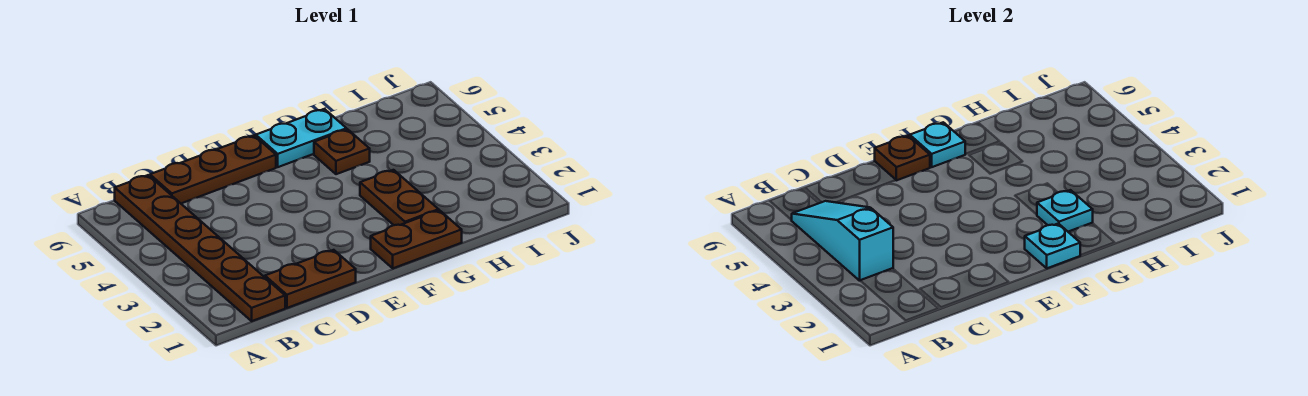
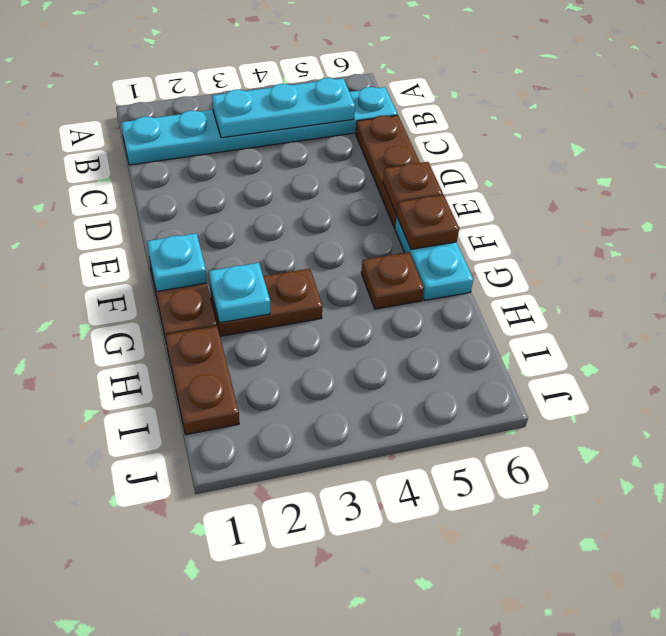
brown plate B1:B6 level 1 -> cyan plate B1:B6 level 1
cyan slope B3:B5 level 2 top 3 -> cyan plate B3:B5 level 2
brown plate C1:D1 level 1 -> brown plate H1:I1 level 1
cyan plate F6 level 2 -> brown plate F6 level 2

